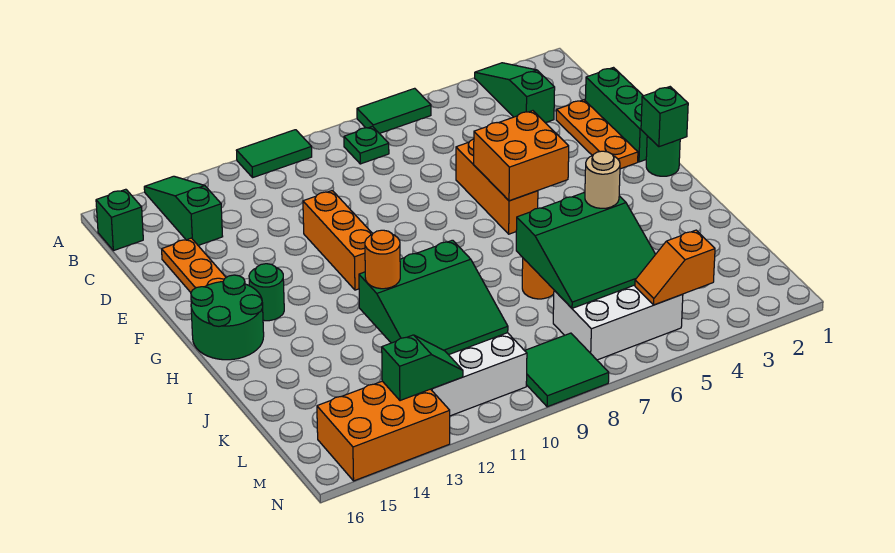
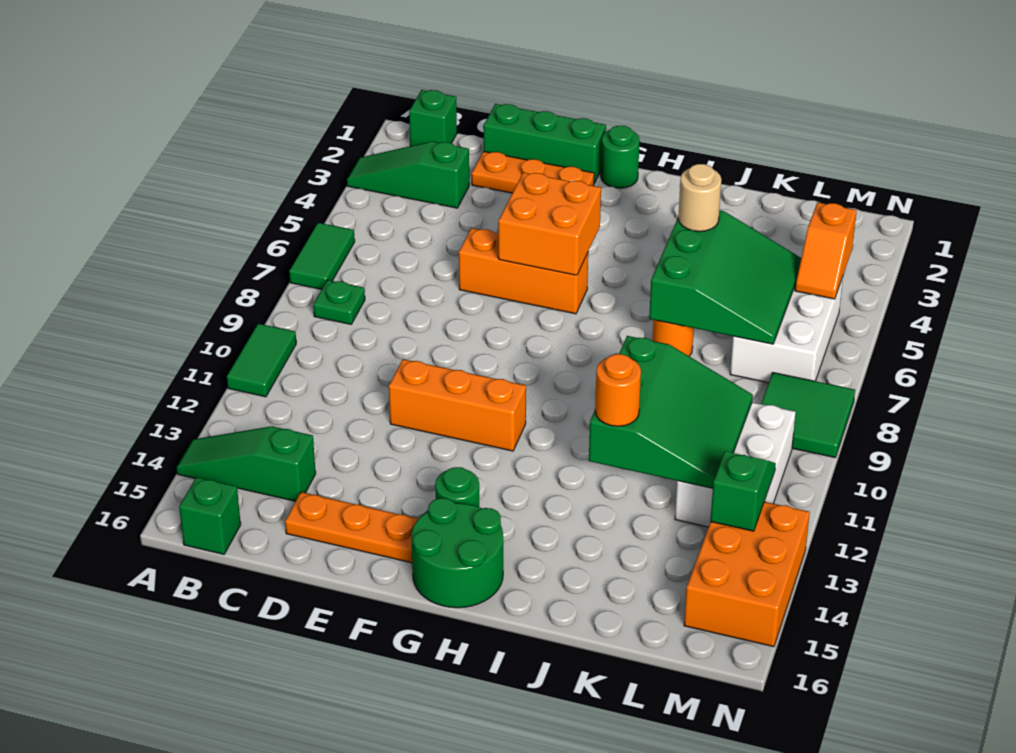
green brick G1 level 2 -> green brick B1 level 1

